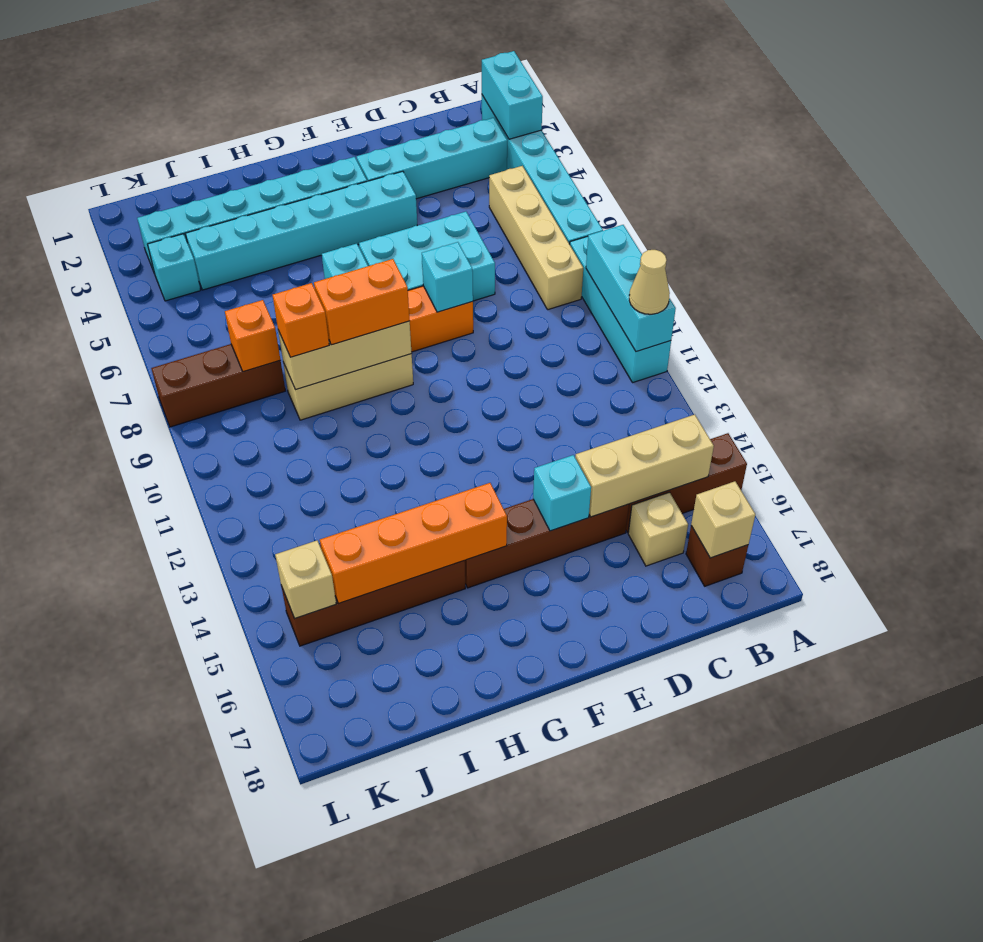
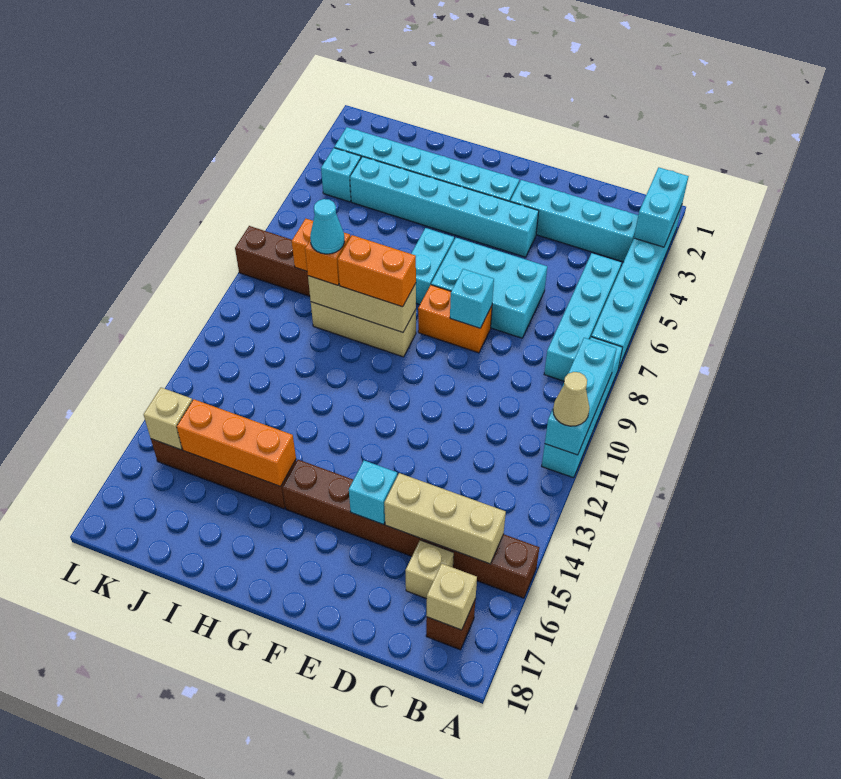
tan brick B5:B8 level 1 -> cyan brick B5:B8 level 1
orange brick G15:J15 level 2 -> orange brick H15:J15 level 2
none -> cyan cone I9 level 4

